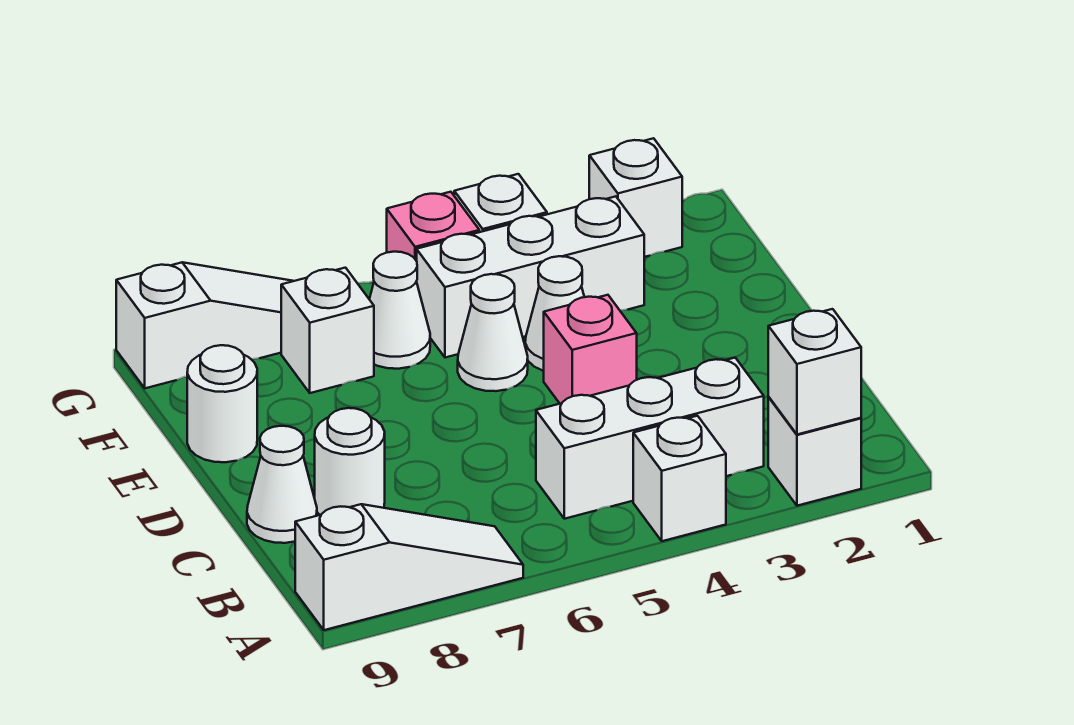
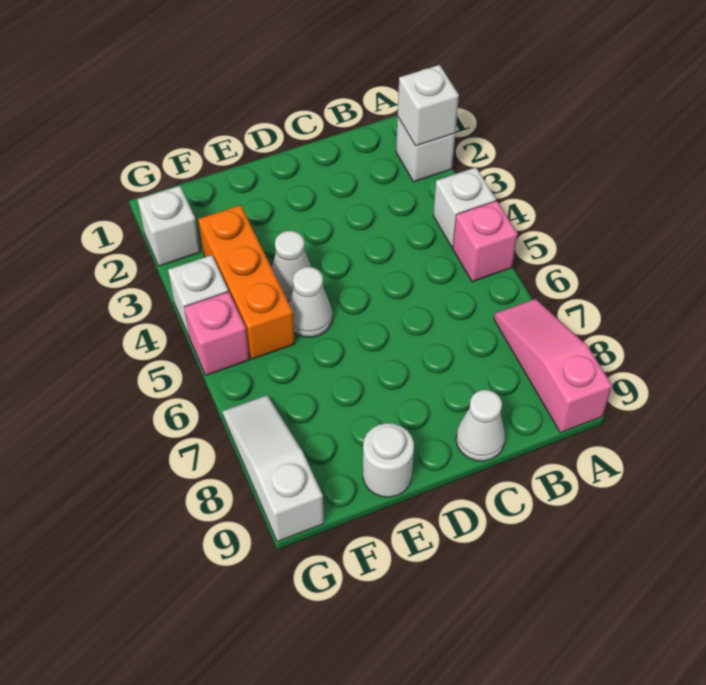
white slope A7:A9 level 1 top 9 -> pink slope A7:A9 level 1 top 9
white brick B3:B5 level 1 -> none
white round brick C8 level 1 -> none
pink brick D4 level 1 -> pink brick A5 level 1
white brick F3:F5 level 1 -> orange brick F3:F5 level 1
white cone F6 level 1 -> none
white brick F7 level 1 -> none

